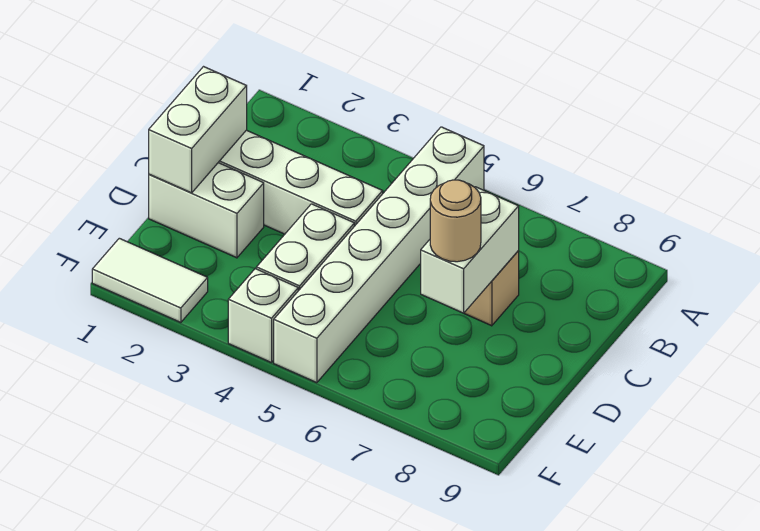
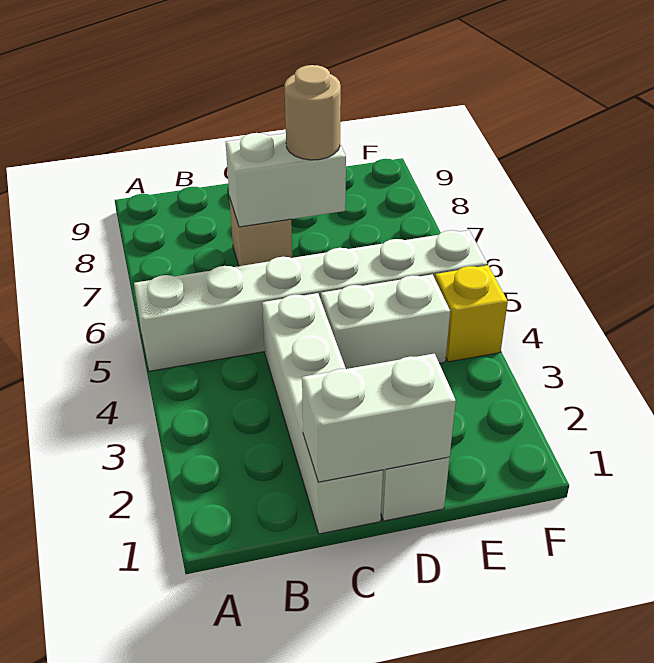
white tile F1:F2 level 1 -> none
white brick F4 level 1 -> yellow brick F4 level 1

